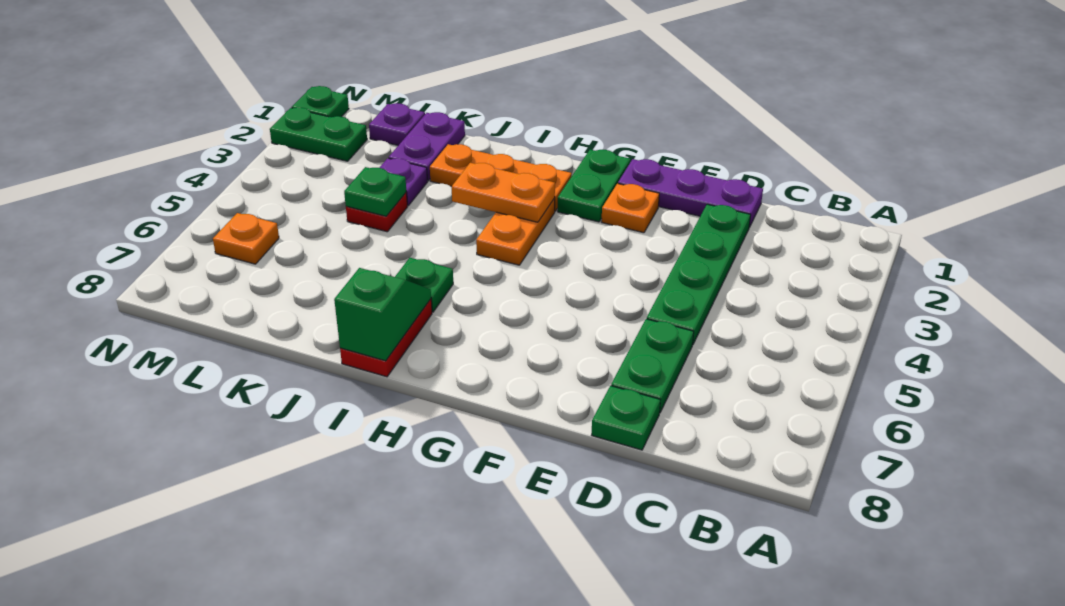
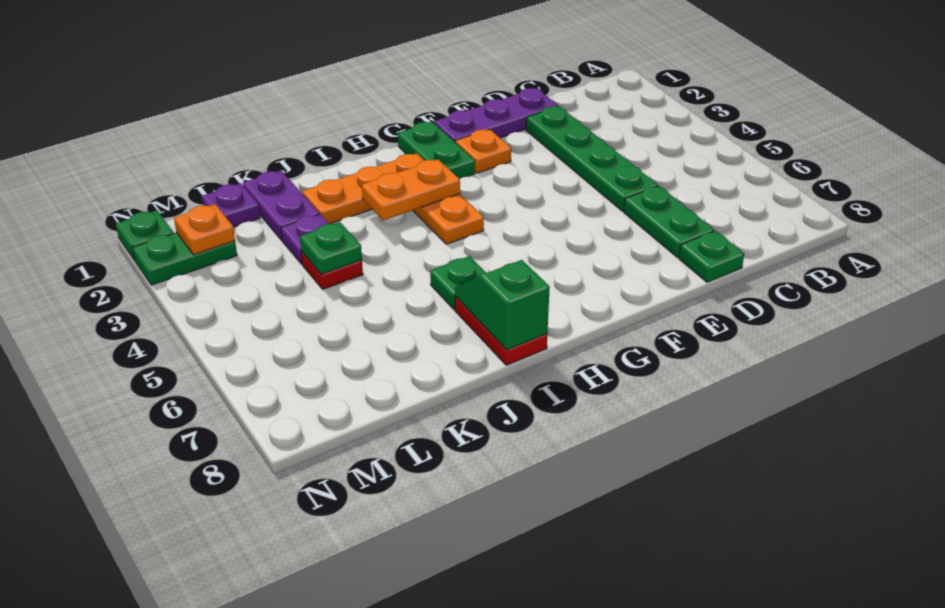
orange plate M6 level 1 -> orange plate M2 level 2

